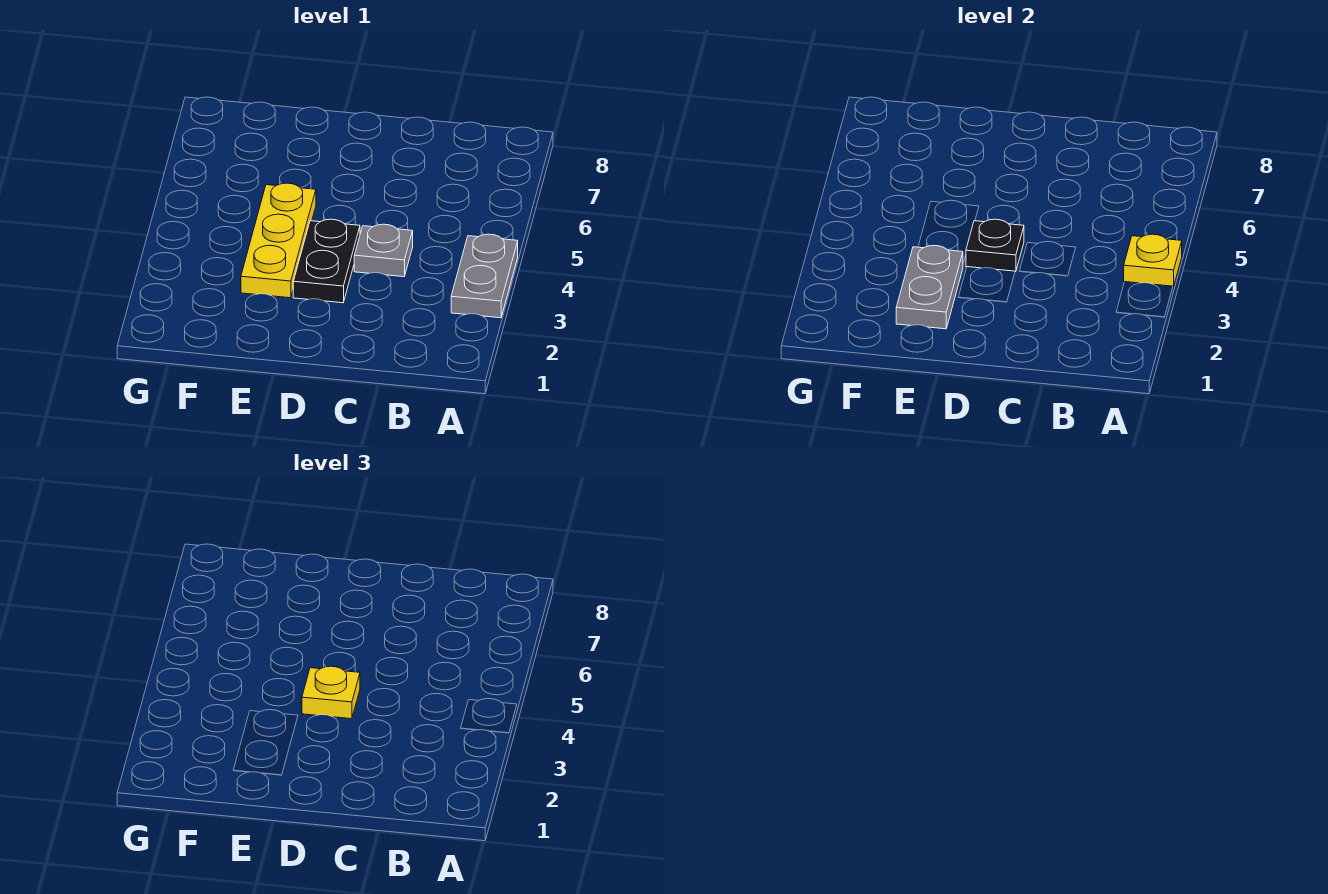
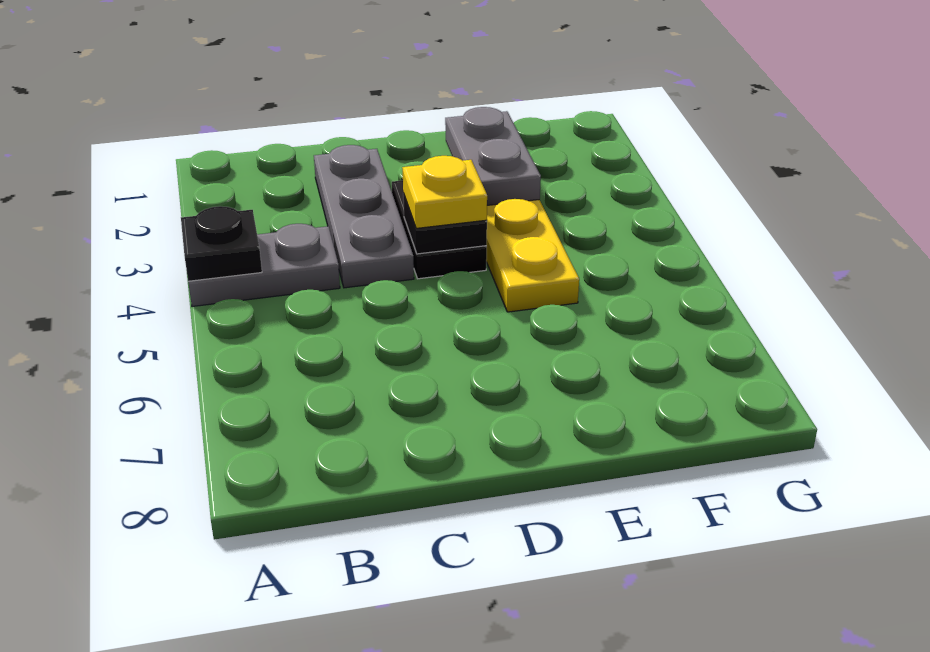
grey plate A3:A4 level 1 -> grey plate A4:B4 level 1
yellow plate A4 level 2 -> black plate A4 level 2
grey plate C4 level 1 -> grey plate C2:C4 level 1

